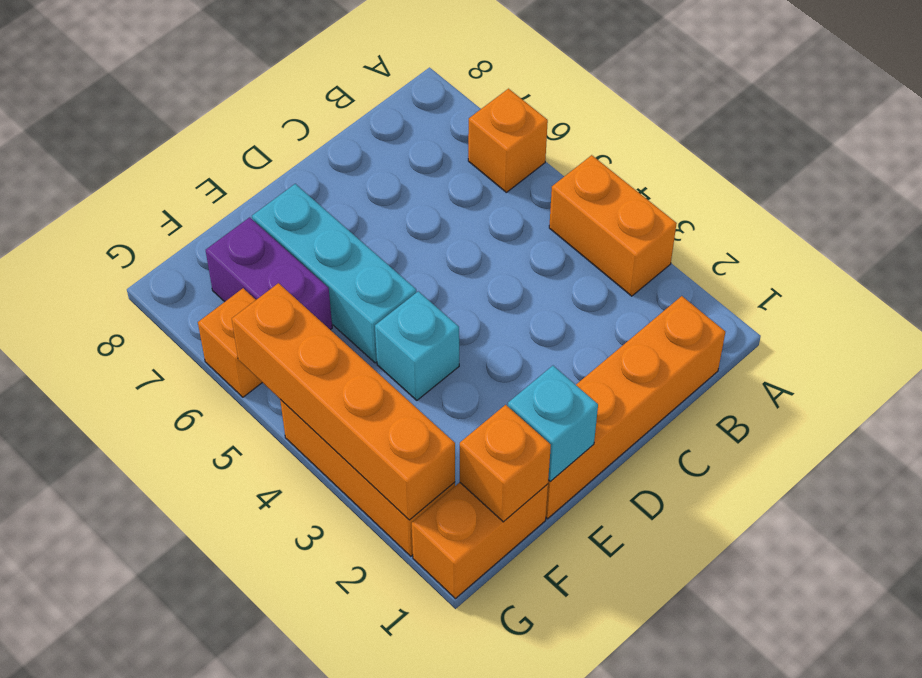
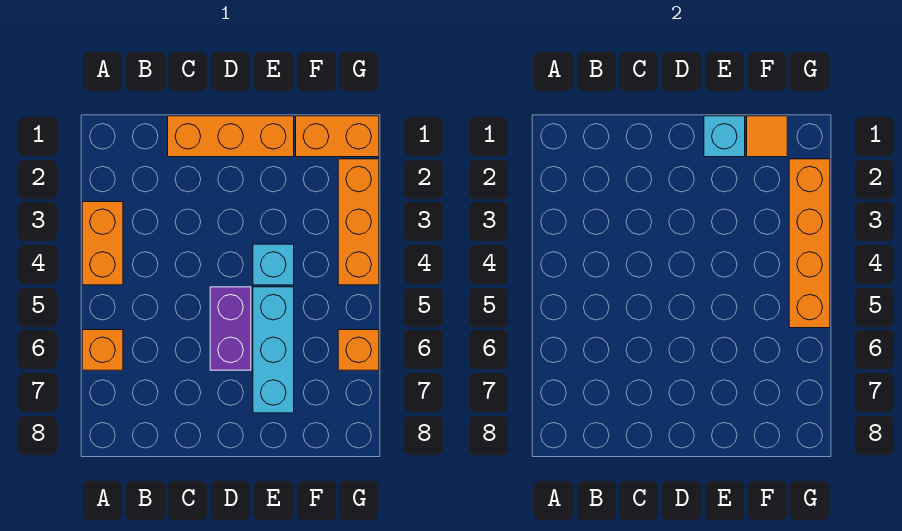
orange brick B1:E1 level 1 -> orange brick C1:E1 level 1
orange brick F1 level 2 -> orange tile F1 level 2
purple brick F6:F7 level 1 -> purple brick D5:D6 level 1

